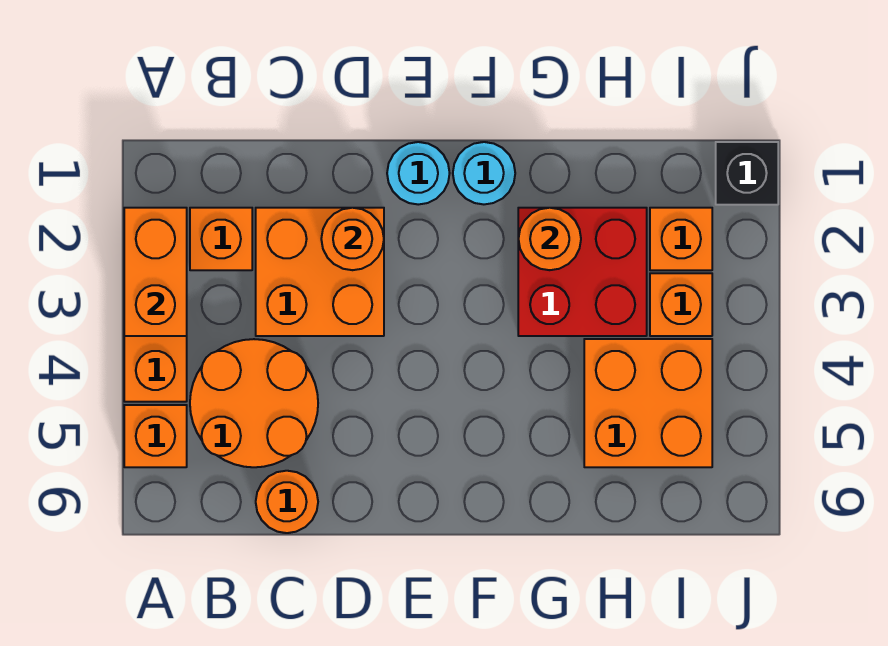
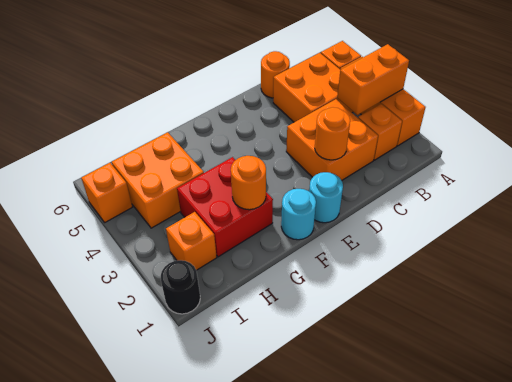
orange brick A2:A3 level 2 -> orange brick A3:B3 level 2
orange round brick B4:C5 level 1 -> orange brick B4:C5 level 1
orange brick I3 level 1 -> orange brick J5 level 1
black brick J1 level 1 -> black round brick J1 level 1

